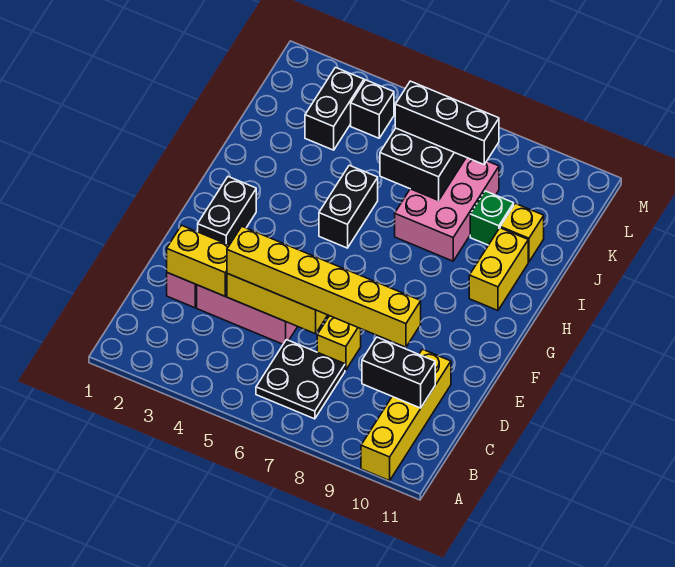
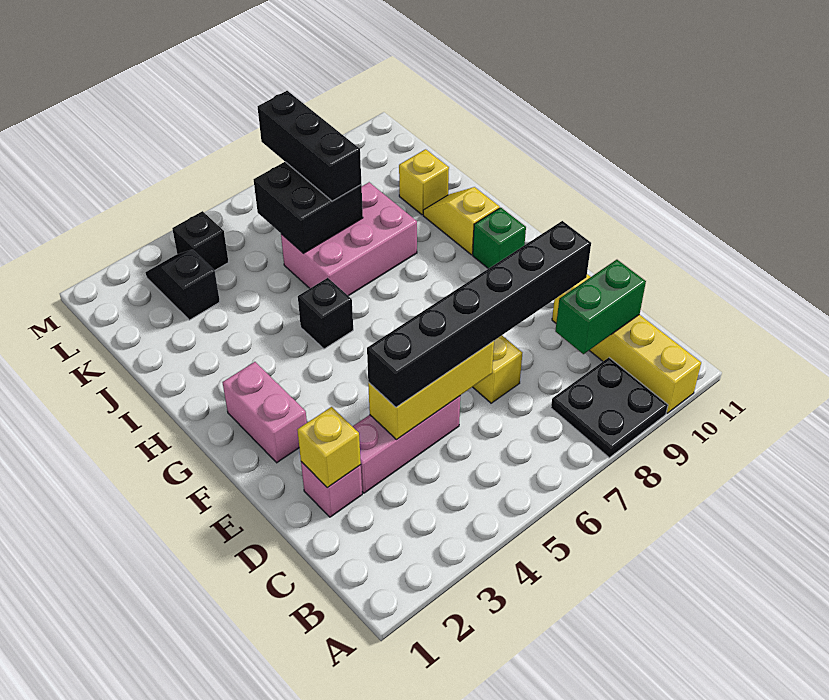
black plate B6:C7 level 1 -> black plate A8:B9 level 1
black brick C9:C10 level 2 -> green brick C9:C10 level 2
yellow brick D2:D3 level 2 -> yellow brick D2 level 2
yellow brick D4:D9 level 3 -> black brick D4:D9 level 3
black brick F2:G2 level 1 -> pink brick F2:G2 level 1
black brick H5:I5 level 1 -> black brick H5 level 1
yellow brick H10:I10 level 1 -> yellow slope H10:I10 level 1 top H
pink brick I7:K8 level 1 -> pink brick I6:J8 level 1
green brick J9 level 1 -> green brick G10 level 1
black brick K3:L3 level 1 -> black slope K3:L3 level 1 top K
black brick K6:K8 level 3 -> black brick J7:L7 level 3

